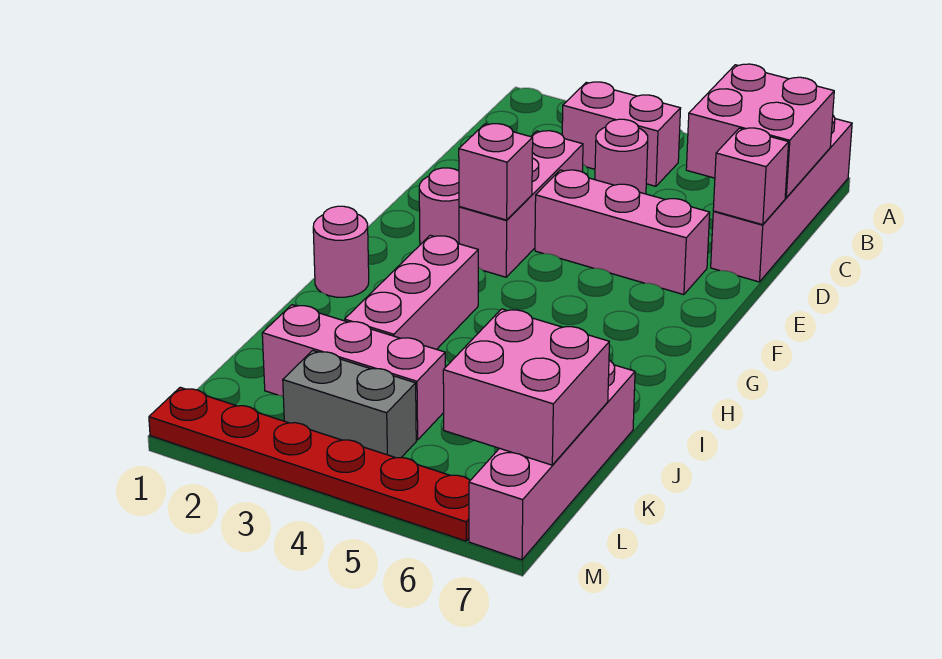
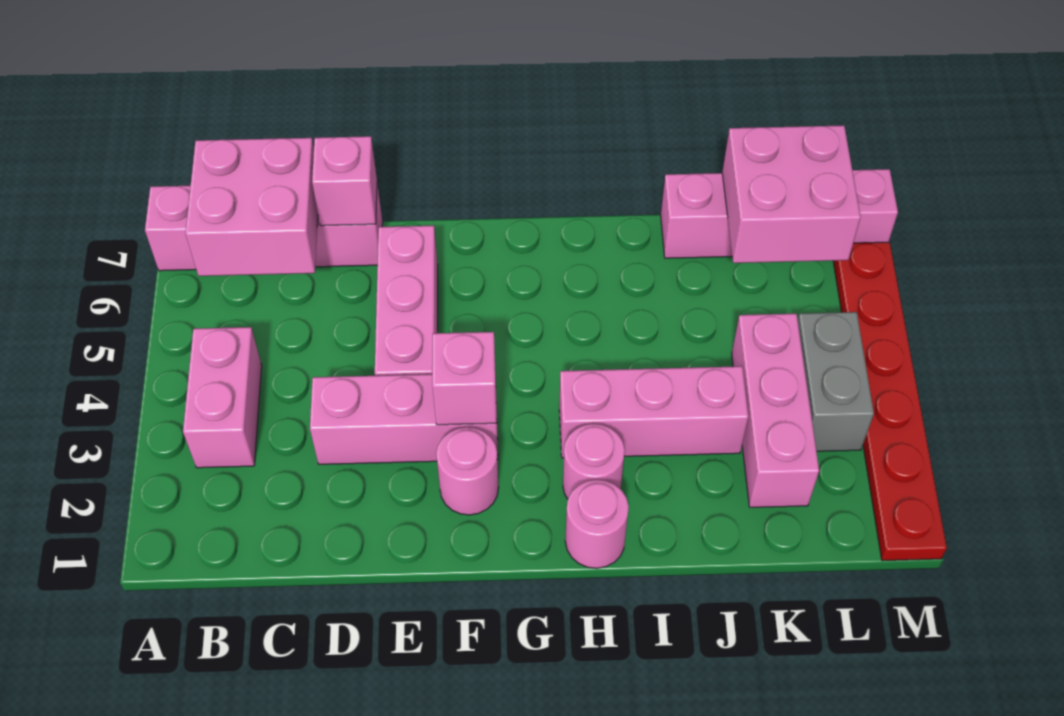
pink round brick C4 level 1 -> pink round brick H2 level 1

